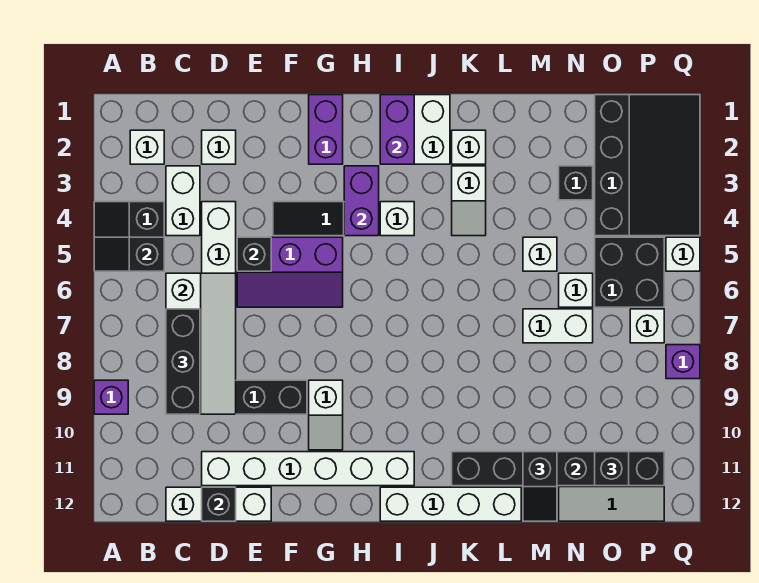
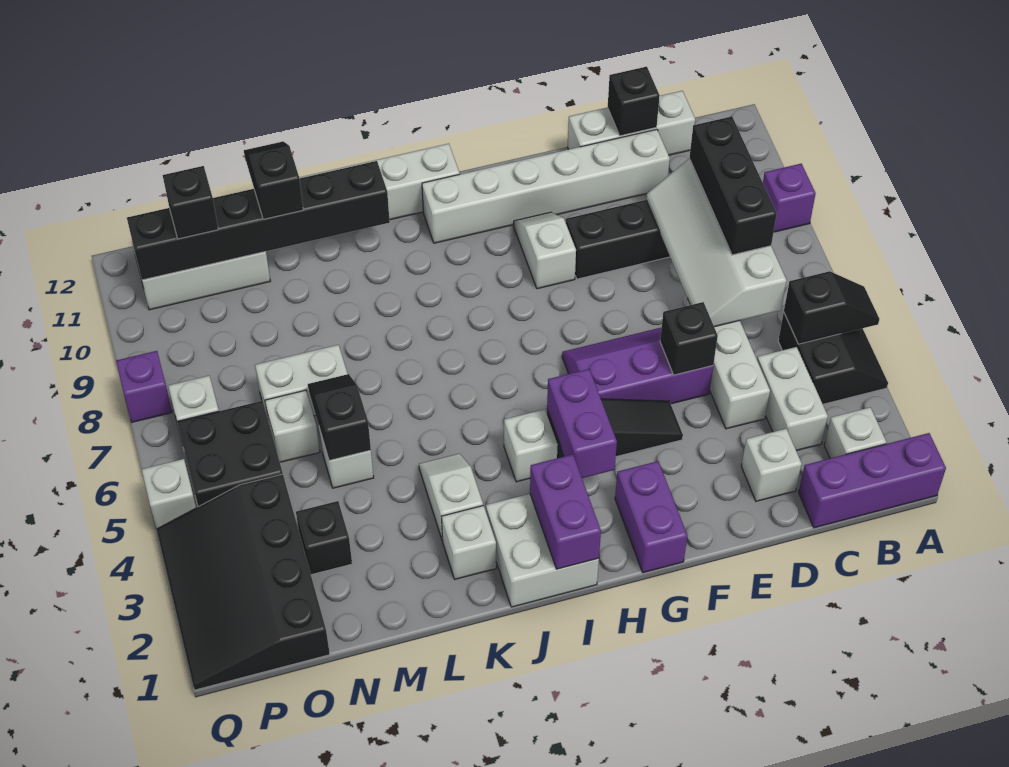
none -> purple brick A1:C1 level 1
none -> black slope M5:M6 level 2 top 5

